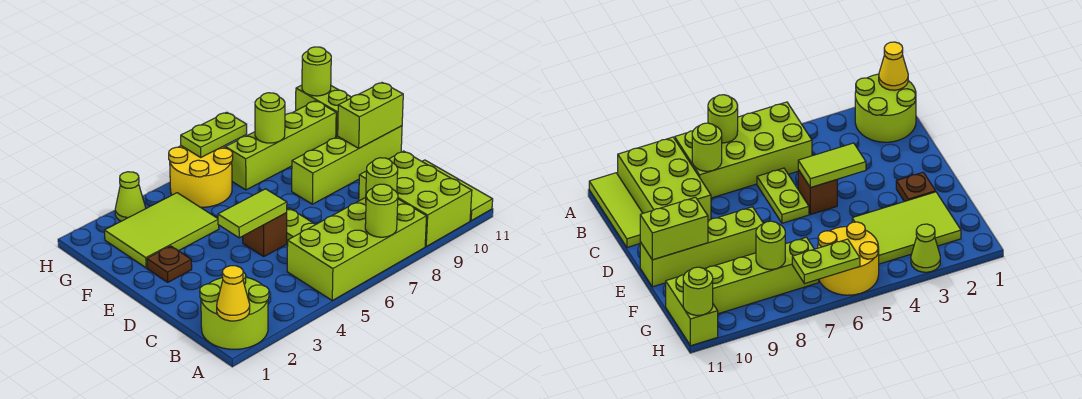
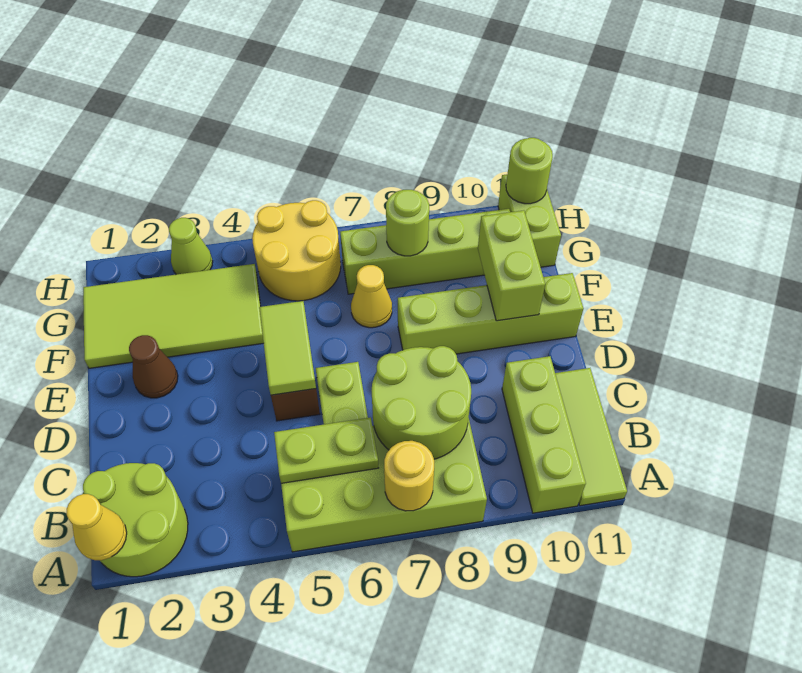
lime round brick A7 level 2 -> yellow round brick A7 level 2
lime brick A9:C10 level 1 -> lime brick A10:C10 level 1
lime round brick B8 level 2 -> lime round brick B7:C8 level 2
lime tile D4:D5 level 2 -> lime tile D5:E5 level 2
brown plate E2 level 1 -> brown cone E2 level 1
lime brick E10:E11 level 2 -> lime brick E10:F10 level 2
lime tile F2:G4 level 1 -> lime tile F1:G4 level 1
none -> yellow cone F7 level 1
lime plate H6:H7 level 2 -> lime plate B5:B6 level 2

